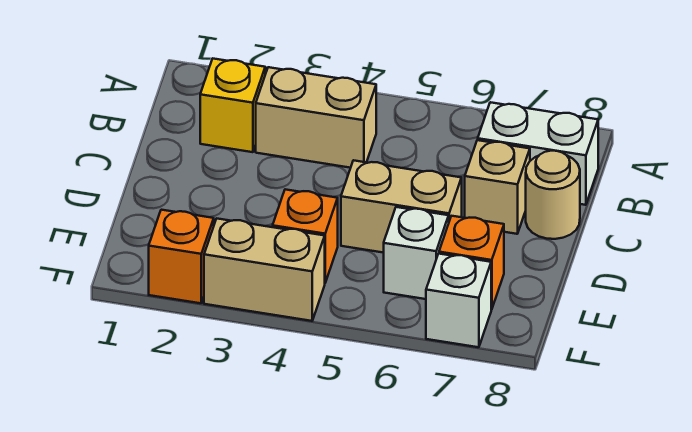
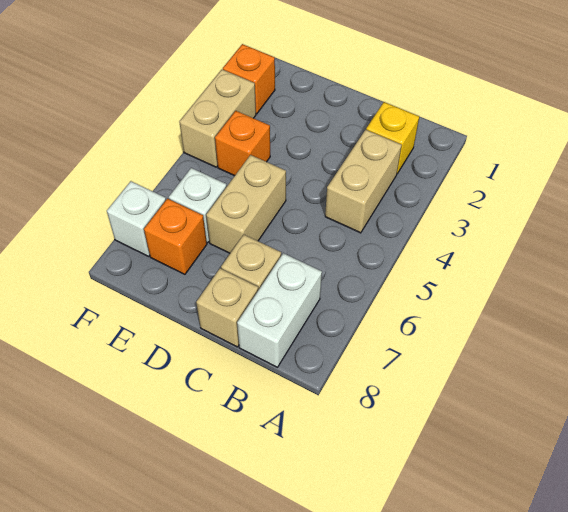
tan round brick C8 level 1 -> tan brick C8 level 1

